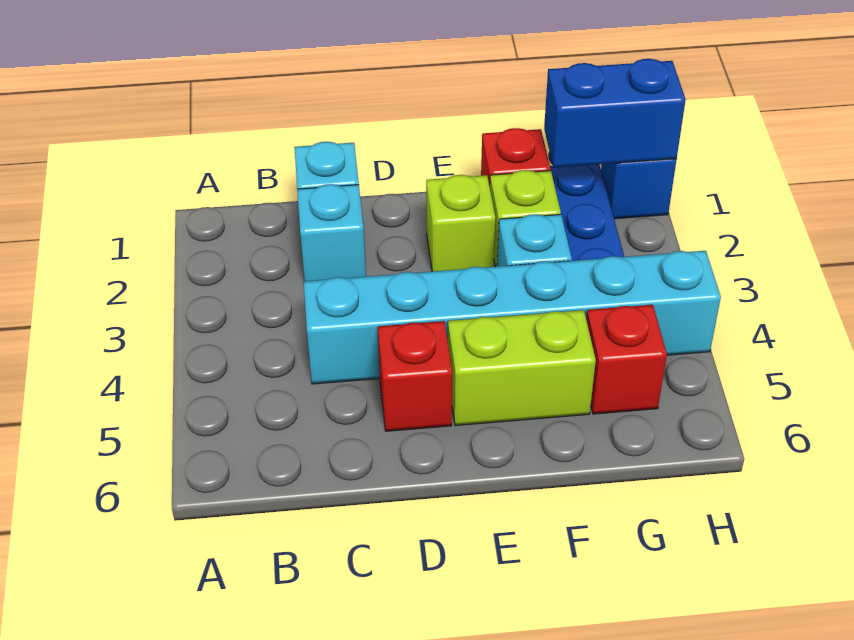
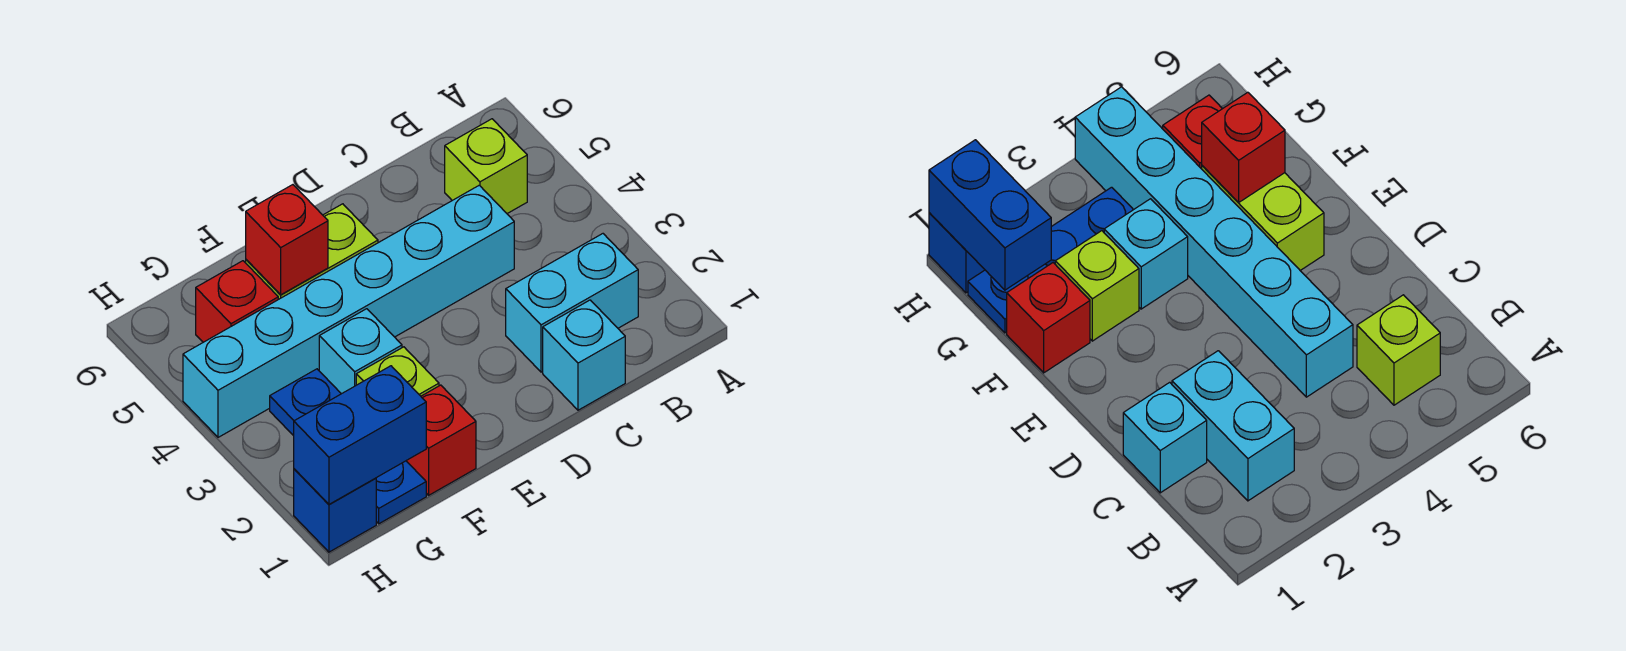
cyan brick C2 level 1 -> cyan brick B2:C2 level 1
red brick D5 level 1 -> red brick F5 level 2
lime brick E2 level 1 -> lime brick B5 level 1

